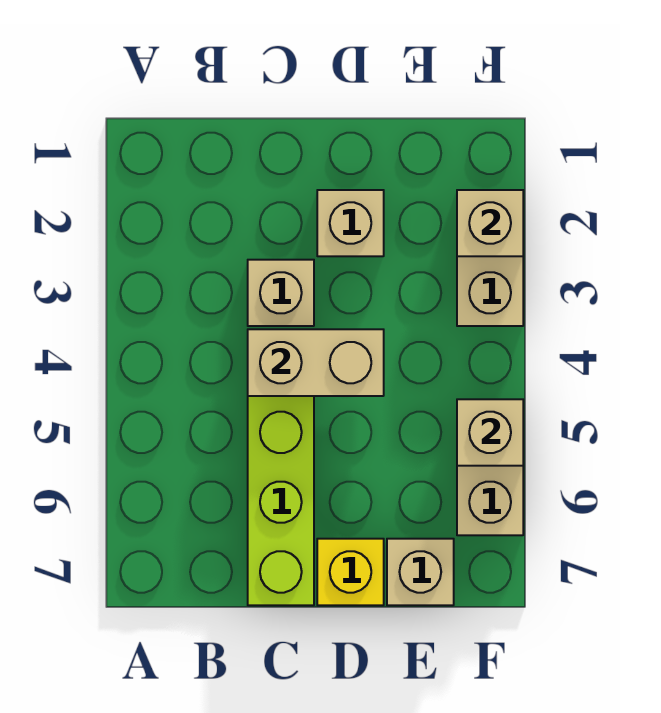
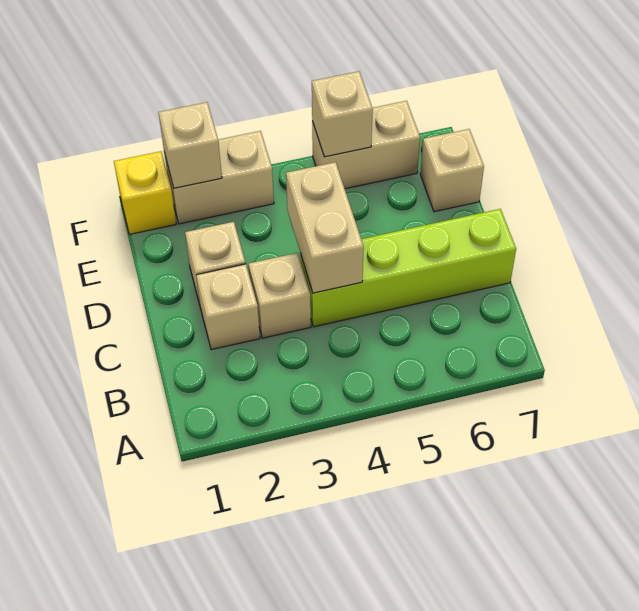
none -> tan brick C2 level 1
yellow brick D7 level 1 -> yellow brick F1 level 1

